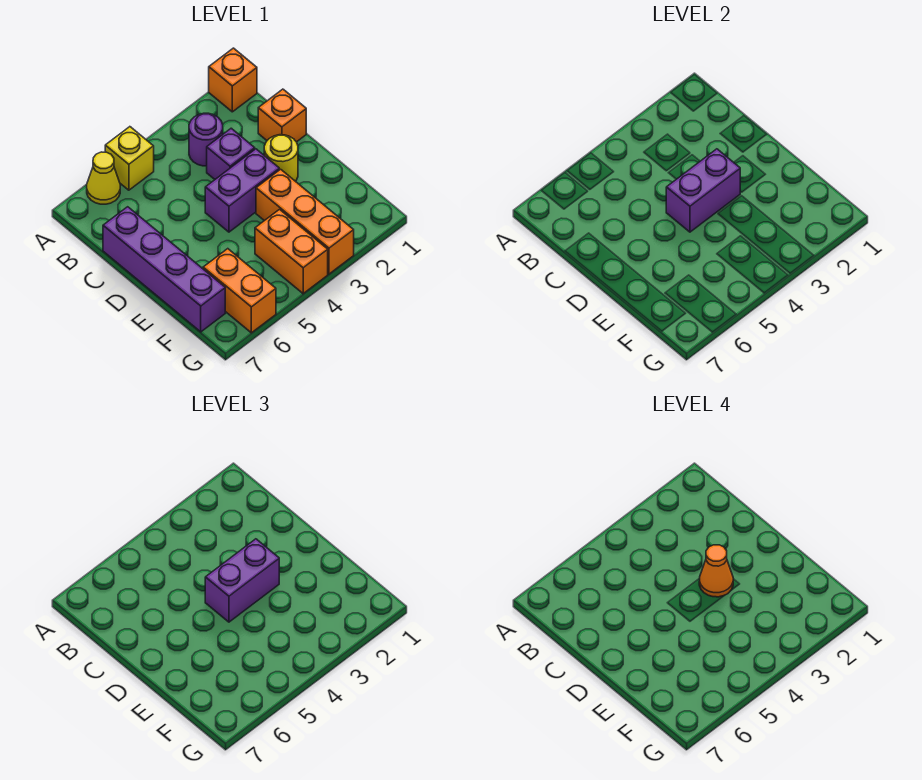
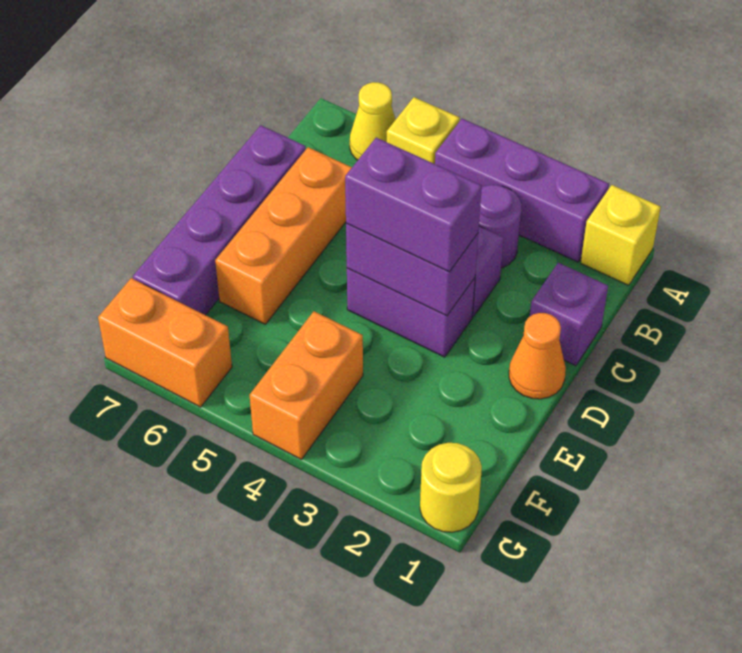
orange brick A1 level 1 -> yellow brick A1 level 1
none -> purple brick A2:A4 level 1
orange brick C1 level 1 -> purple brick C1 level 1
yellow round brick D2 level 1 -> yellow round brick G1 level 1
orange cone D3 level 4 -> orange cone D1 level 1
orange brick E3:G3 level 1 -> orange brick C6:E6 level 1
orange brick F6:G6 level 1 -> orange brick G6:G7 level 1

